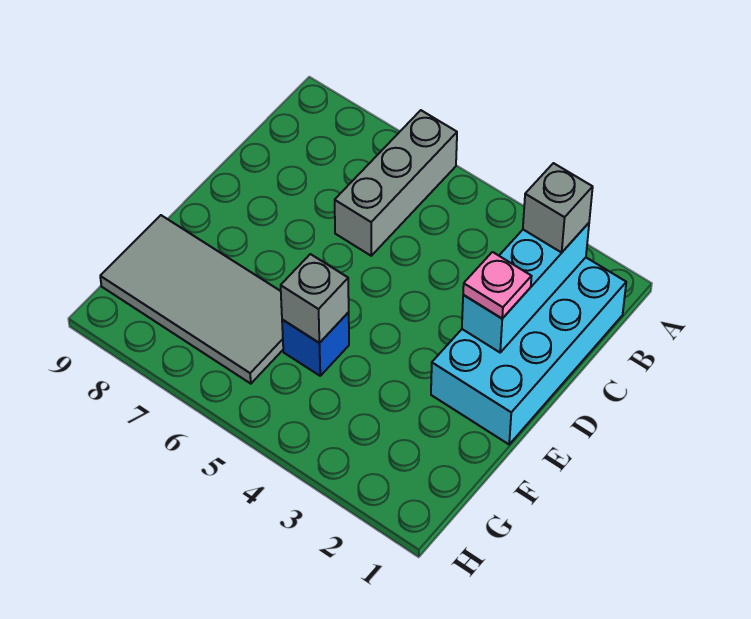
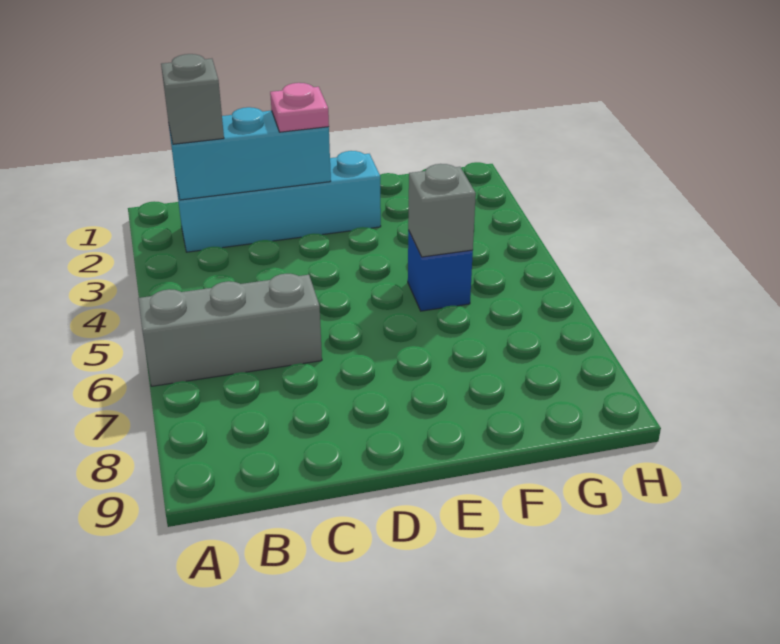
cyan brick B1:E2 level 1 -> cyan brick B2:E2 level 1
grey tile F6:G9 level 1 -> none

